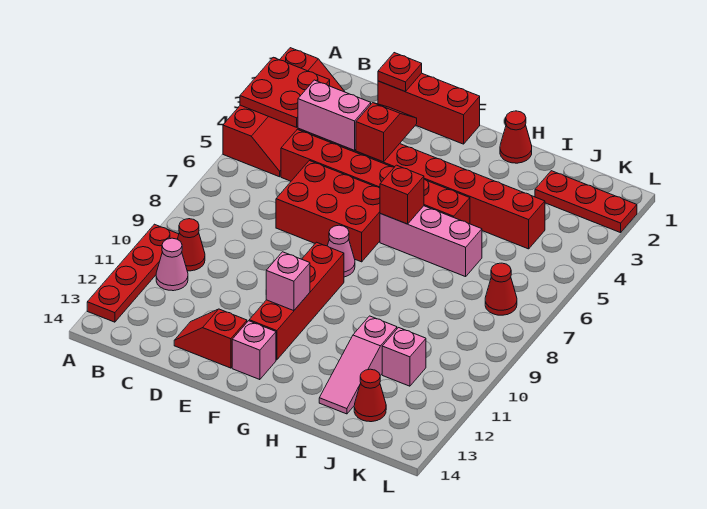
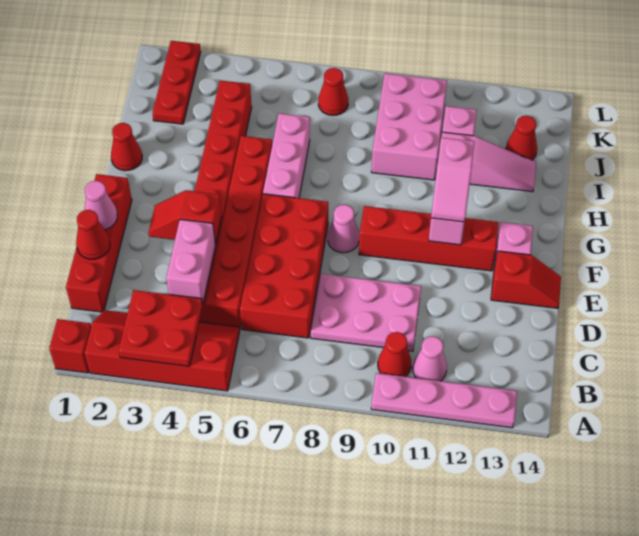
red plate A10:A13 level 1 -> pink plate A10:A13 level 1
none -> pink plate C8:D10 level 1
red brick D1:F1 level 1 -> red brick C1:F1 level 1
red plate D1 level 2 -> red cone D1 level 2
red brick D6:F7 level 1 -> red brick C6:F7 level 1
red slope D13:E13 level 1 top E -> red slope E13:E14 level 1 top 13
none -> pink cone E1 level 2
none -> pink slope F11:G11 level 3 top G
red brick G6 level 2 -> red brick A1 level 1
none -> pink brick I9:K10 level 1

